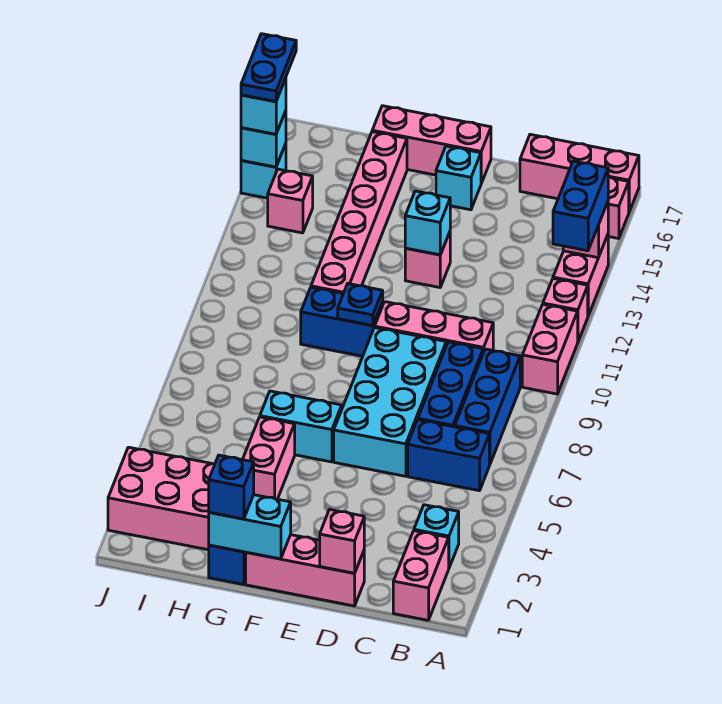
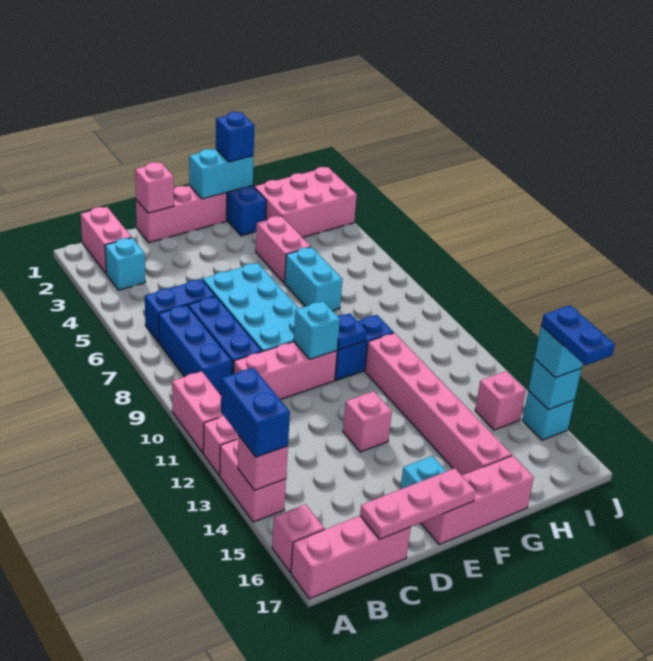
none -> pink plate C17:E17 level 2
cyan brick E13 level 2 -> cyan brick E10 level 2
cyan brick F6:G6 level 1 -> cyan brick G6:G7 level 1

